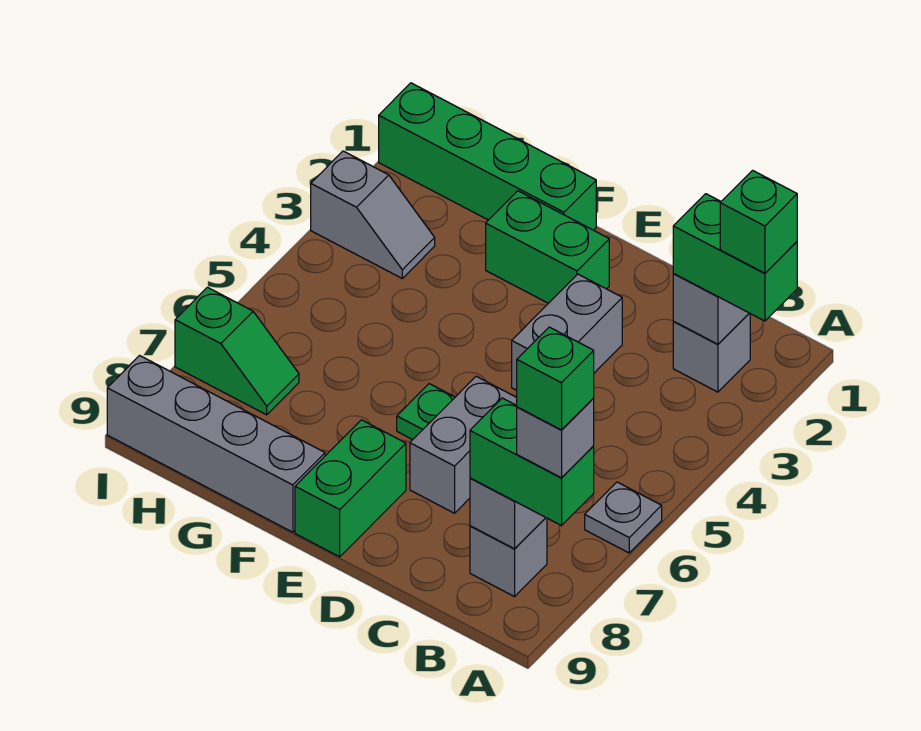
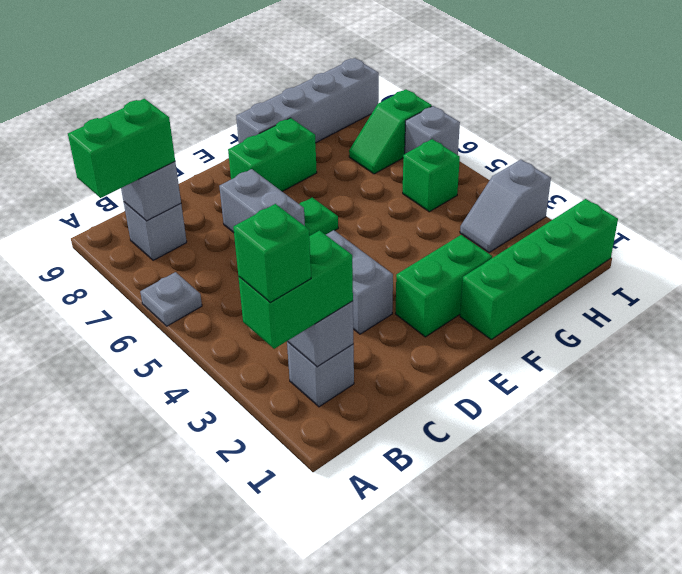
grey brick A8 level 4 -> grey brick I6 level 1
green brick A8 level 5 -> green brick H5 level 1
green brick E8:E9 level 1 -> green brick E8:F8 level 1

